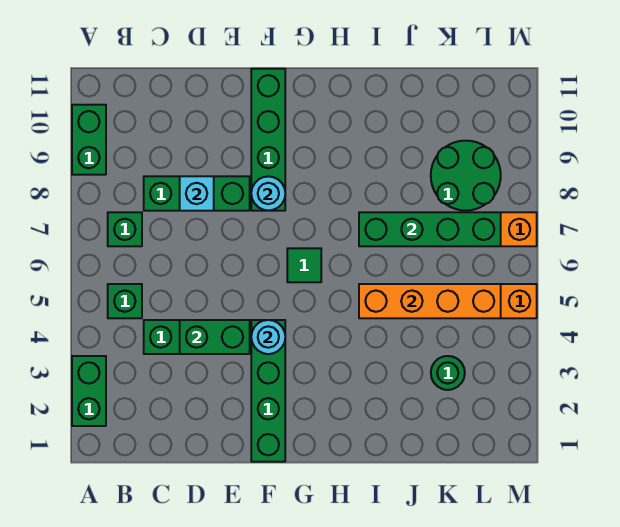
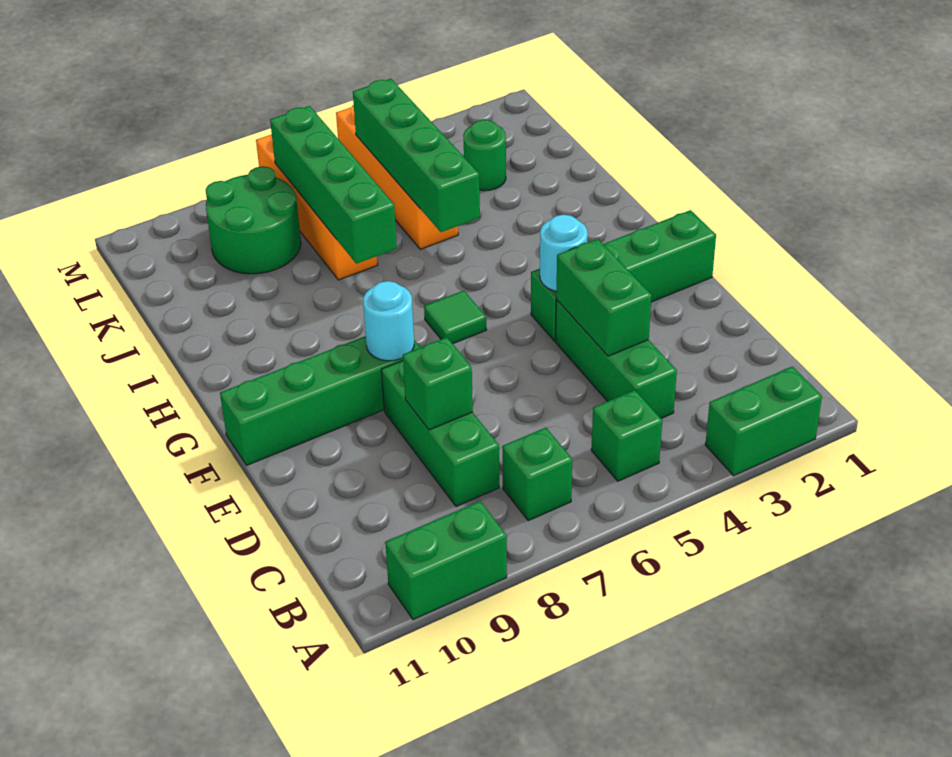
cyan brick D8 level 2 -> green brick D8 level 2
orange brick I5:L5 level 2 -> green brick I5:L5 level 2

